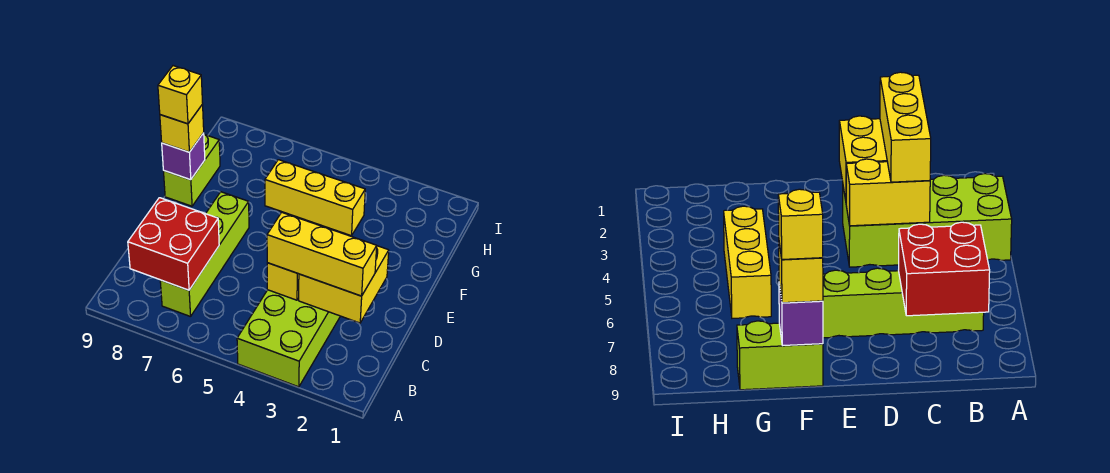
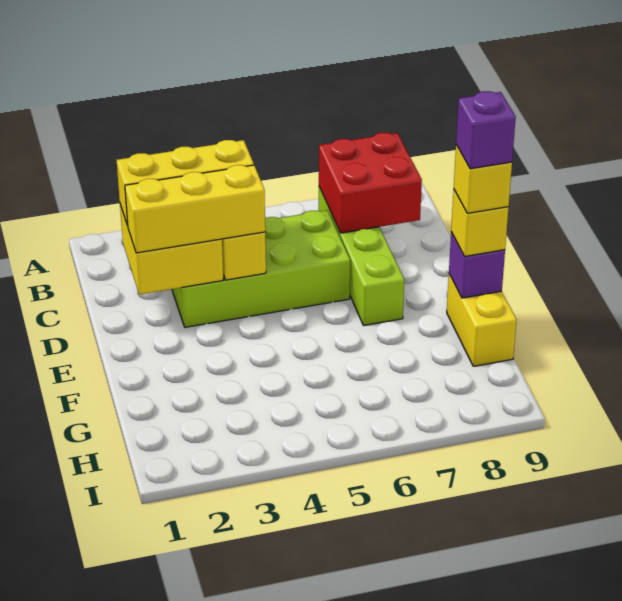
lime brick A3:D4 level 1 -> lime brick C3:D6 level 1
lime brick F9:G9 level 1 -> yellow brick F9:G9 level 1
none -> purple brick F9 level 5
yellow brick G4:G6 level 1 -> yellow brick D2:D4 level 3

